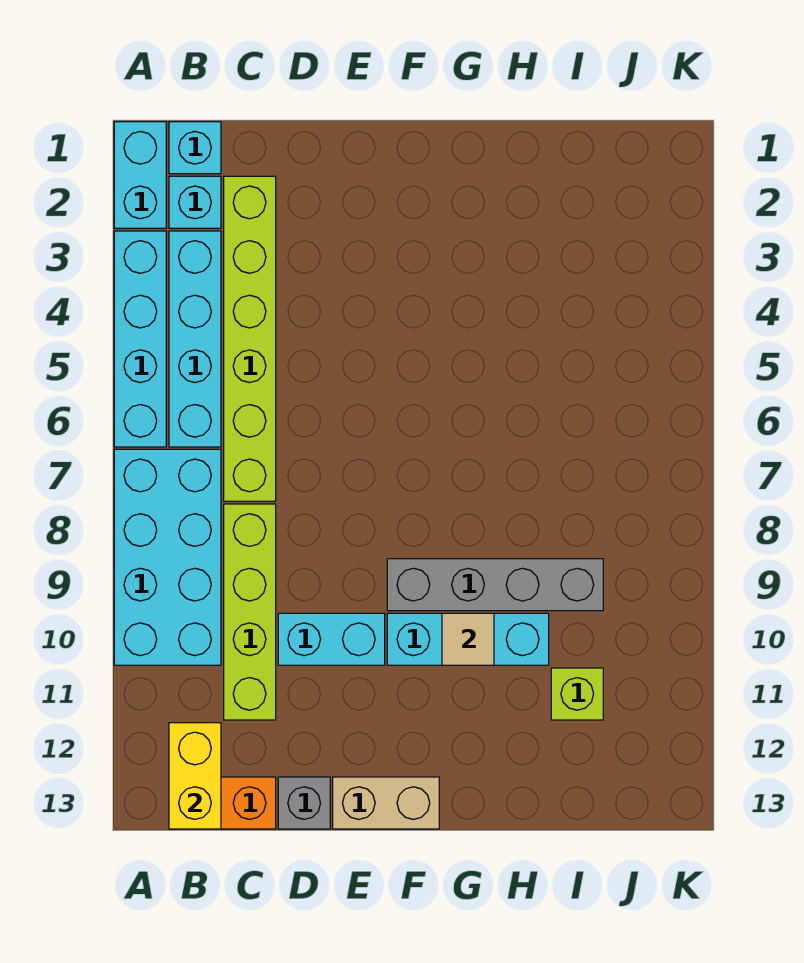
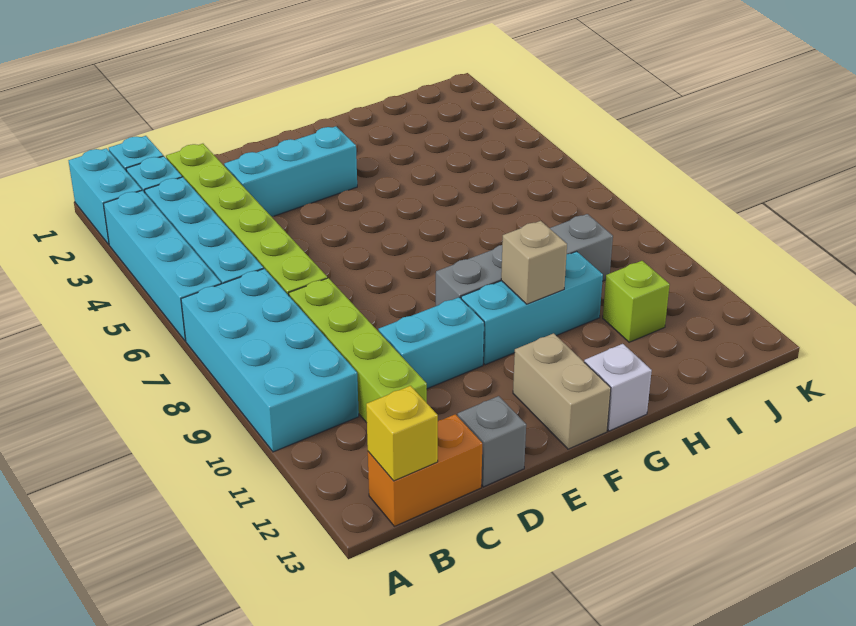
yellow brick B12:B13 level 2 -> yellow brick B13 level 2
none -> cyan brick D3:F3 level 1
tan brick E13:F13 level 1 -> tan brick F12:F13 level 1
tan tile G10 level 2 -> tan brick G10 level 2
none -> white brick G13 level 1

